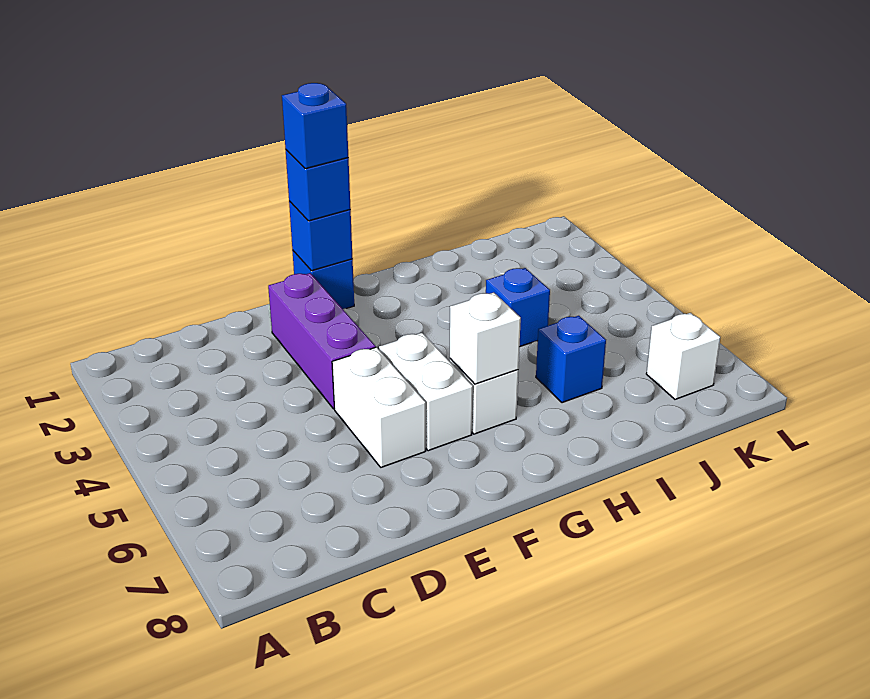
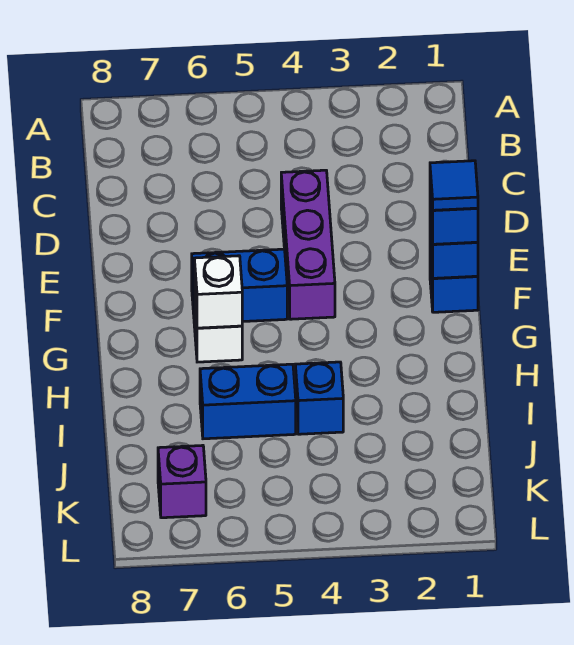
purple brick E2:E4 level 1 -> purple brick D4:F4 level 1
white brick E5:E6 level 1 -> none
blue brick F1 level 4 -> blue tile F1 level 4
white brick F5:F6 level 1 -> blue brick F5:F6 level 1
blue brick I6 level 1 -> blue brick I5:I6 level 1
white brick K7 level 1 -> purple brick K7 level 1

